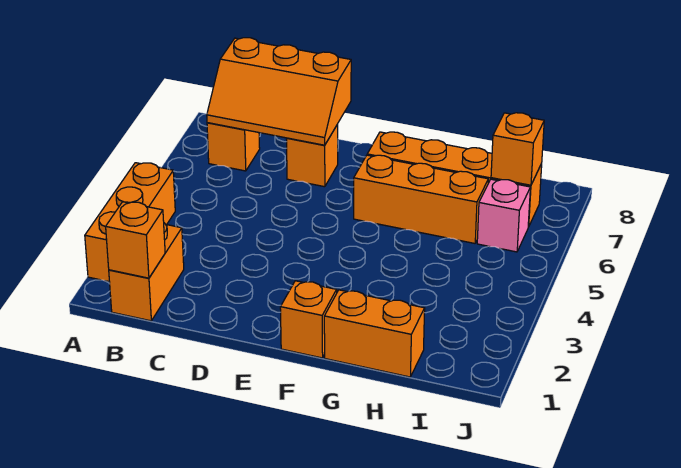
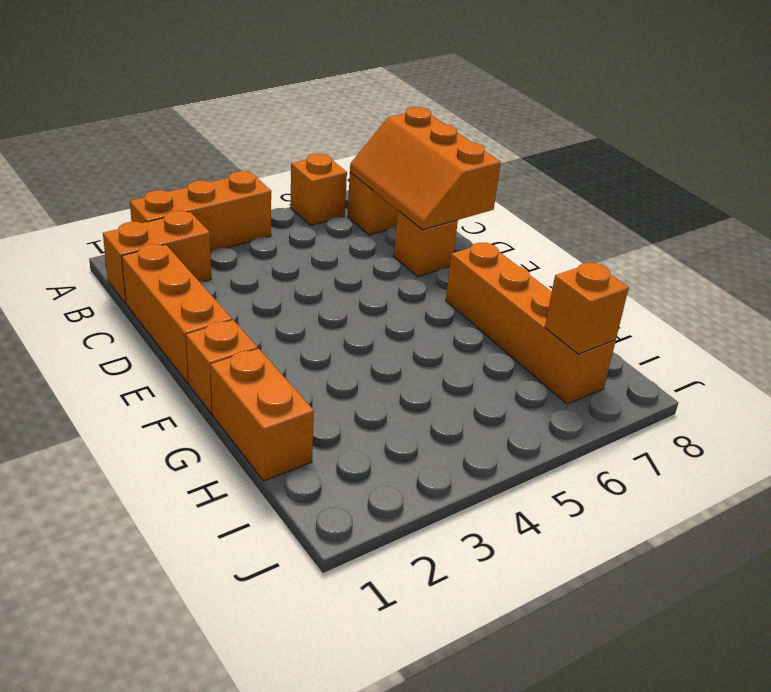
orange brick B1 level 2 -> orange brick A6 level 1
orange brick F6:H6 level 1 -> orange brick C1:E1 level 1
pink brick I6 level 1 -> none

